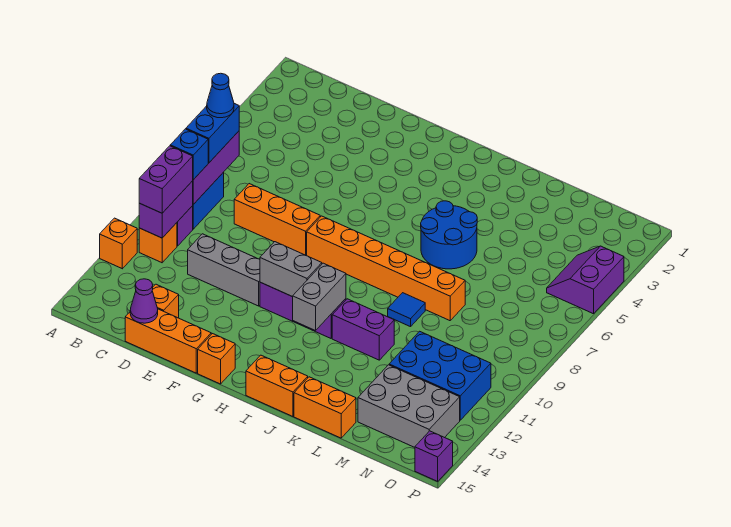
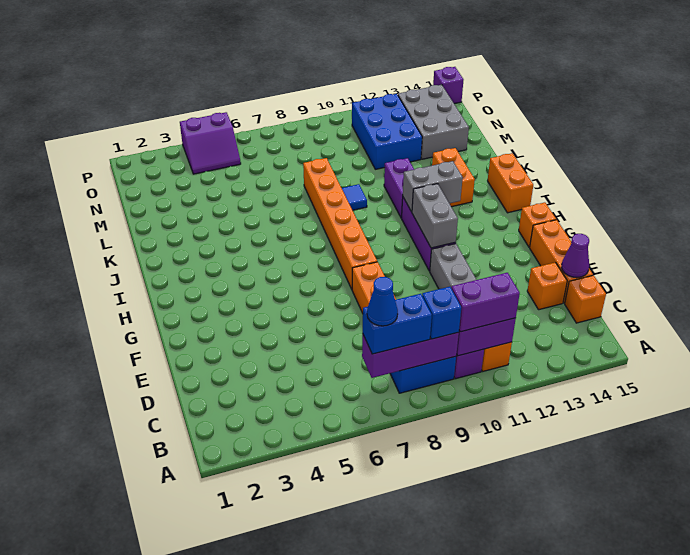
orange brick A12 level 1 -> orange brick C15 level 1
blue round brick J5:K6 level 1 -> none
orange brick K15:L15 level 1 -> orange brick J13:K13 level 1

